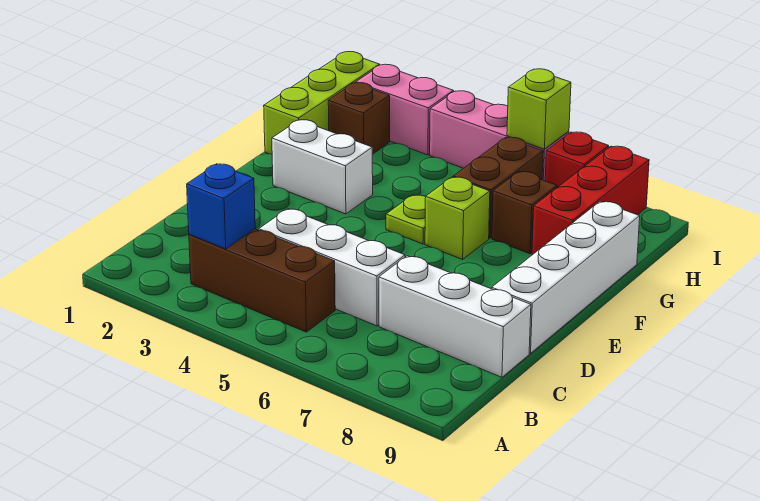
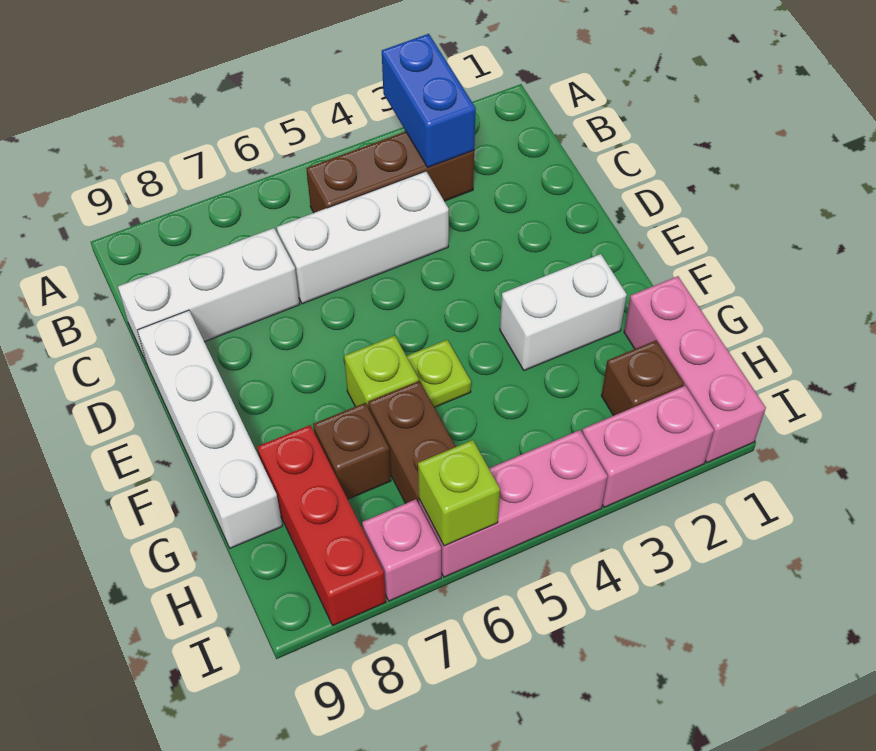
blue brick B3 level 2 -> blue brick A3:B3 level 2
lime brick G1:I1 level 1 -> pink brick G1:I1 level 1
red brick I7 level 1 -> pink brick I7 level 1

